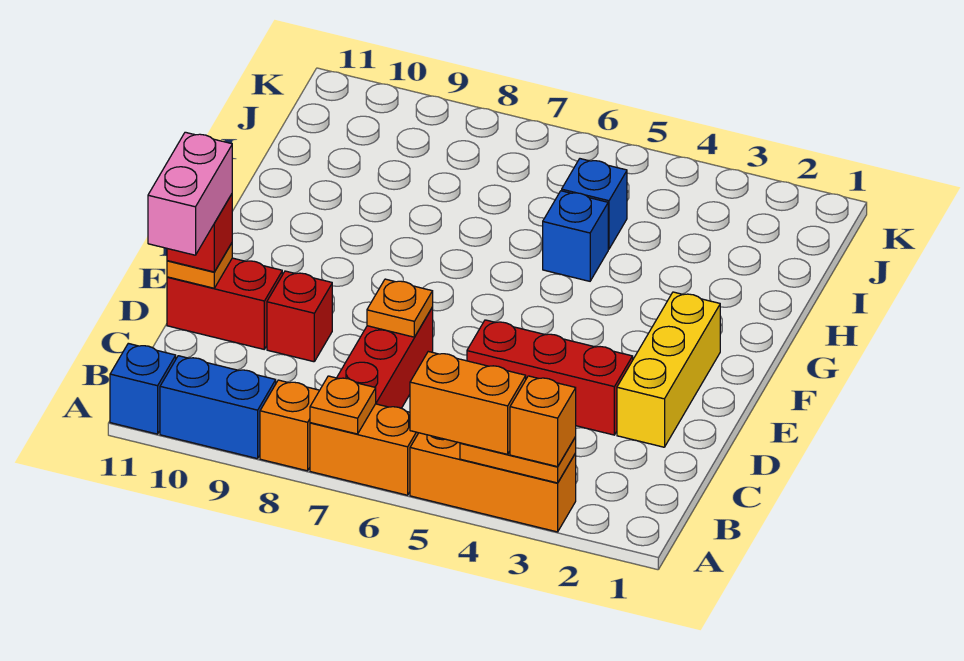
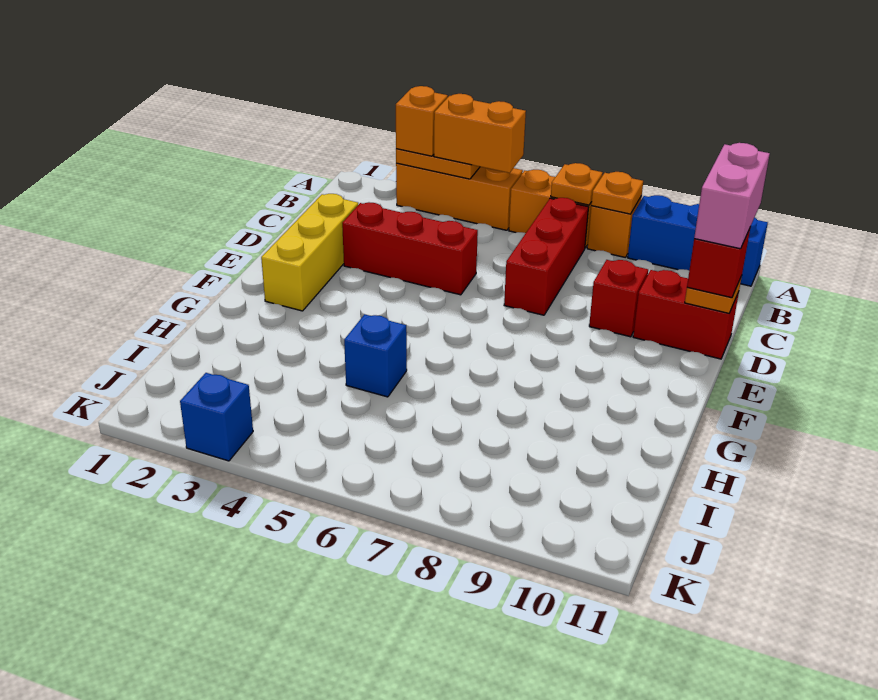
orange plate D7 level 2 -> orange plate A8 level 2
blue brick I5 level 1 -> blue brick K3 level 1

